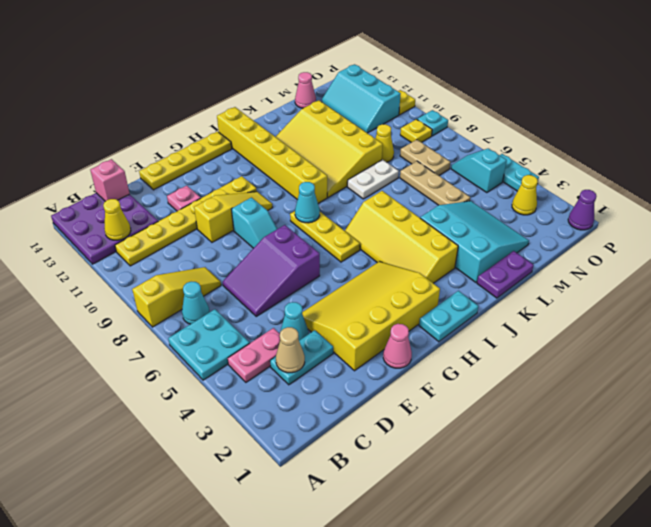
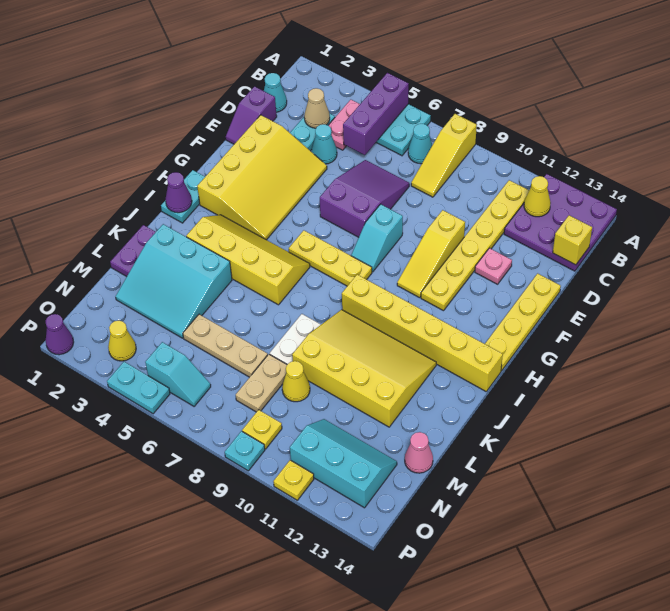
none -> purple brick A5:C5 level 2
pink brick C14 level 2 -> yellow brick C14 level 2
none -> purple slope D1:E1 level 1 top D
pink cone F1 level 1 -> none
cyan slope F8:F9 level 1 top 9 -> cyan slope F8:G8 level 1 top F
cyan cone H8 level 2 -> cyan cone C1 level 1
none -> purple cone I1 level 2
tan plate N7:N8 level 1 -> tan plate M8:N8 level 1

